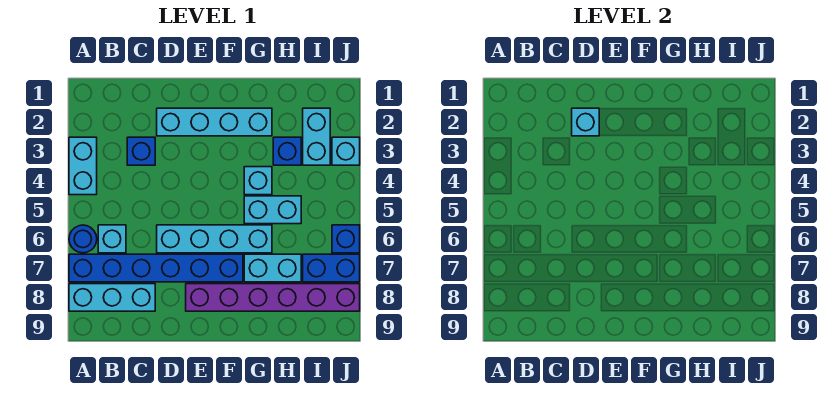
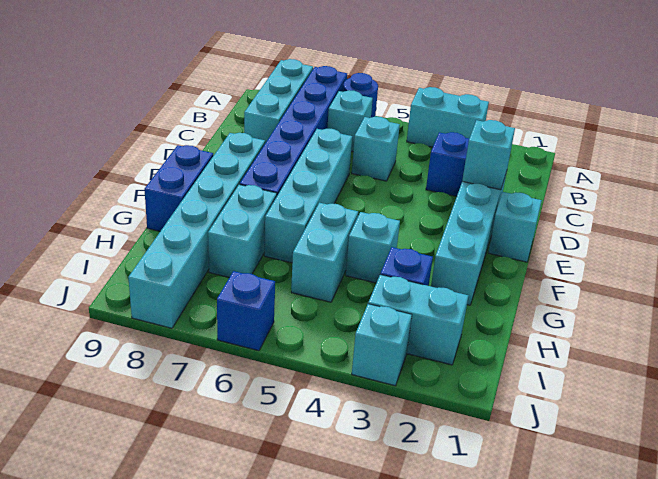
none -> cyan brick C5 level 1
none -> cyan brick E1 level 1
purple brick E8:J8 level 1 -> cyan brick E8:J8 level 1
blue brick I7:J7 level 1 -> blue brick F9:G9 level 1

